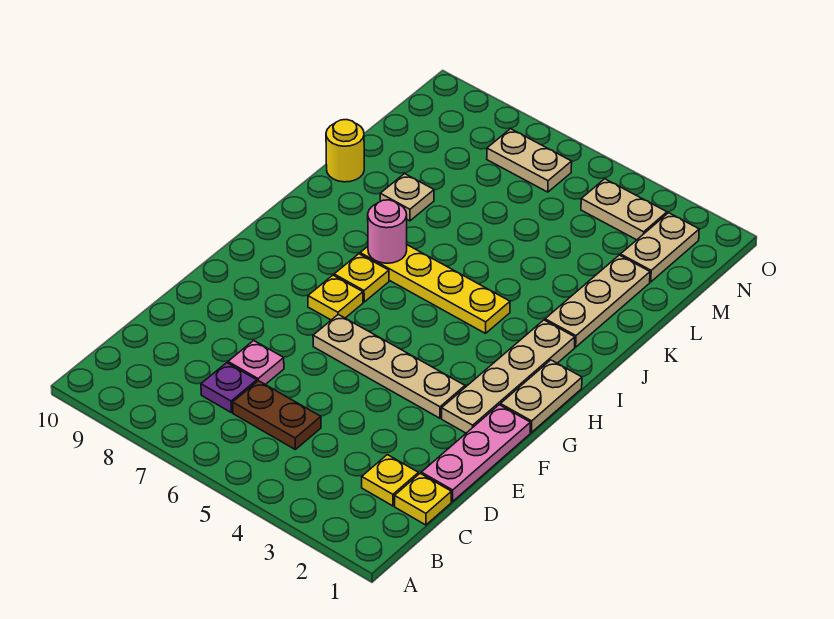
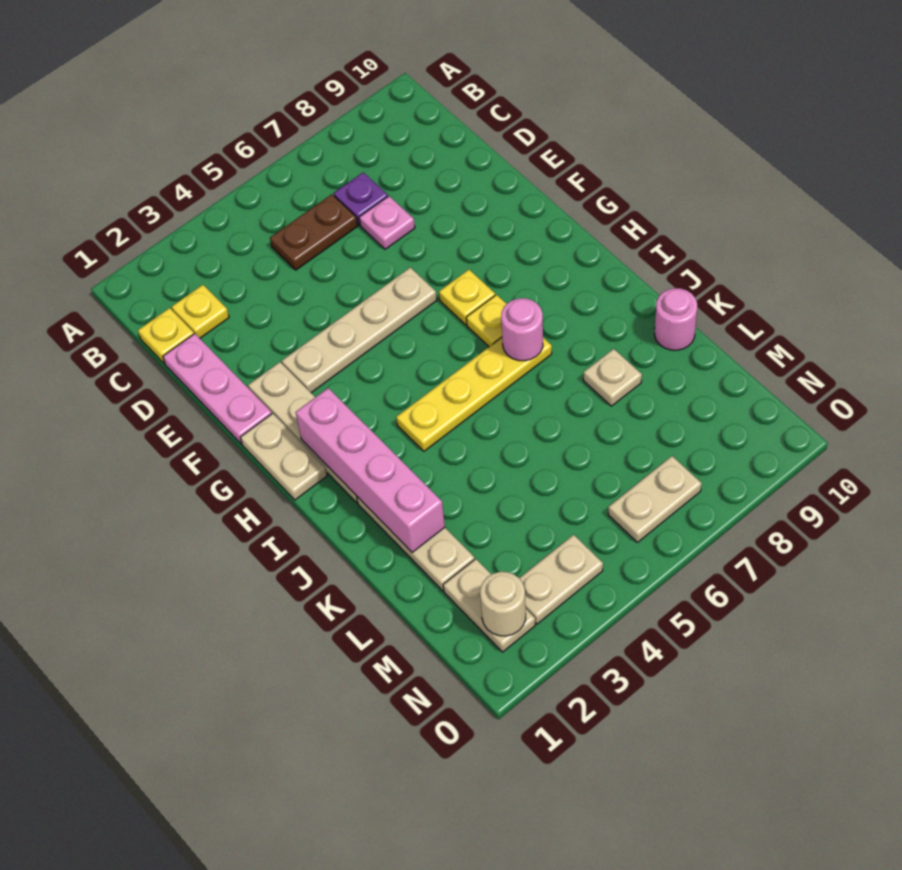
none -> pink brick H2:K2 level 2
yellow round brick K10 level 1 -> pink round brick K10 level 1
none -> tan round brick N2 level 2

